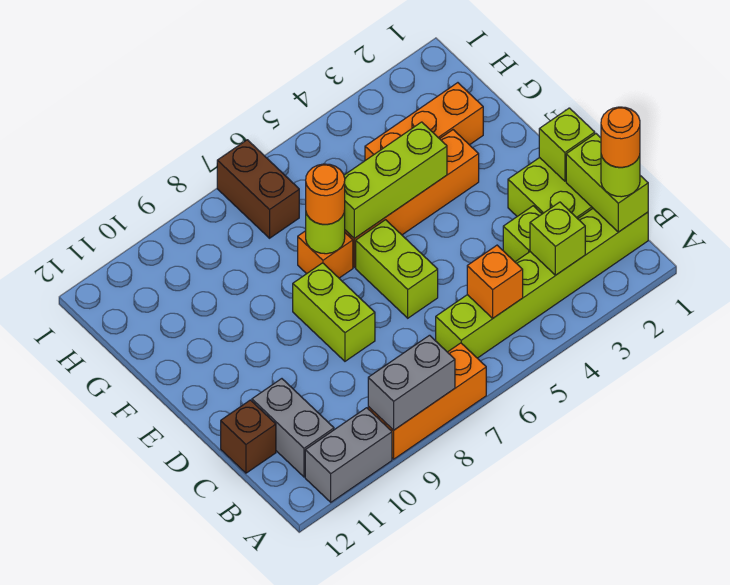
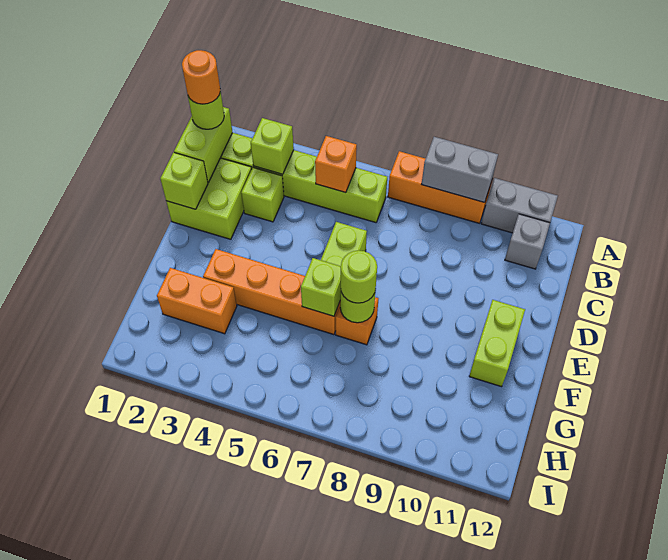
grey brick B11:C11 level 1 -> grey brick B11 level 1
brown brick C12 level 1 -> none
lime brick D8:E8 level 1 -> lime brick E11:F11 level 1
lime brick F4:F6 level 2 -> lime brick F6 level 2
orange round brick F7 level 3 -> lime round brick F7 level 3
orange brick G2:G4 level 1 -> orange brick G2:G3 level 1
brown brick H7:I7 level 1 -> none

